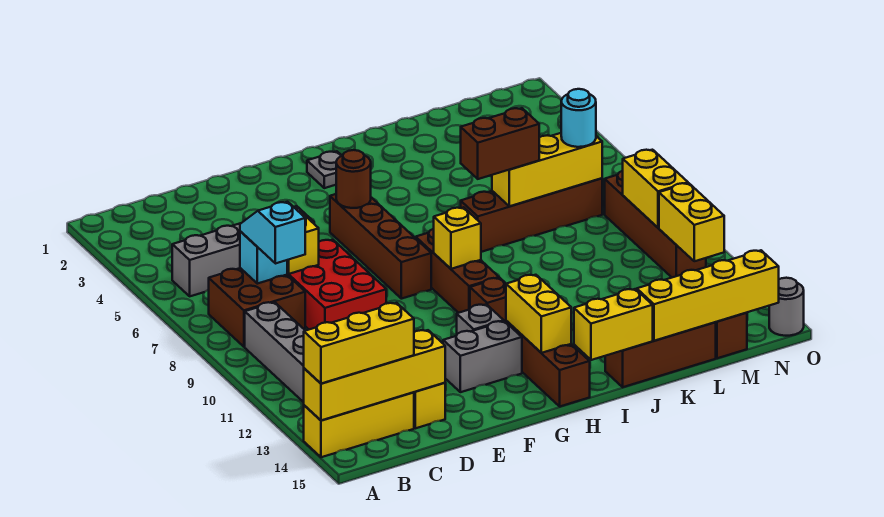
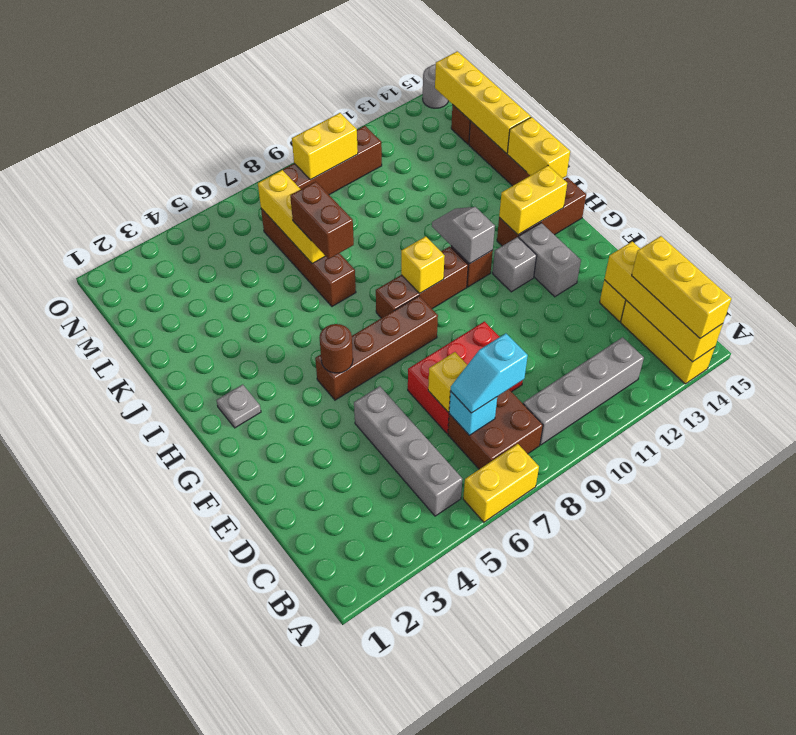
none -> grey slope H11:I11 level 2 top H
cyan round brick M7 level 3 -> none
yellow brick N11:N12 level 2 -> yellow brick A6:A7 level 1

